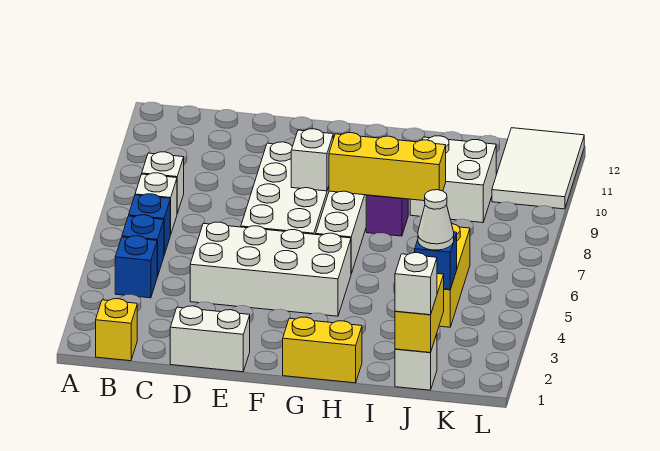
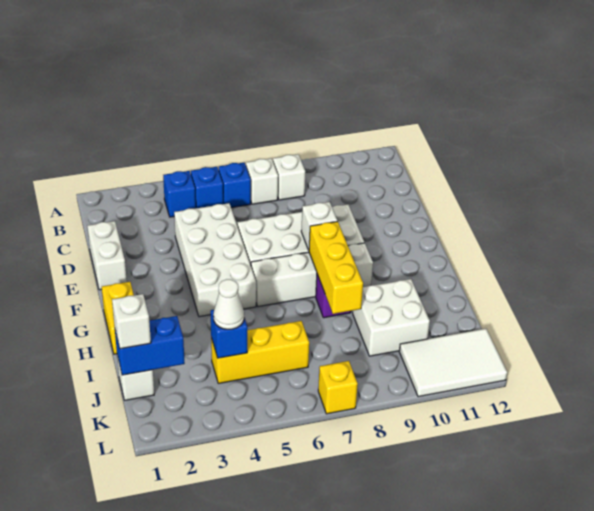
yellow brick B1 level 1 -> yellow brick L7 level 1
yellow brick J1:J2 level 2 -> blue brick J1:J2 level 2

